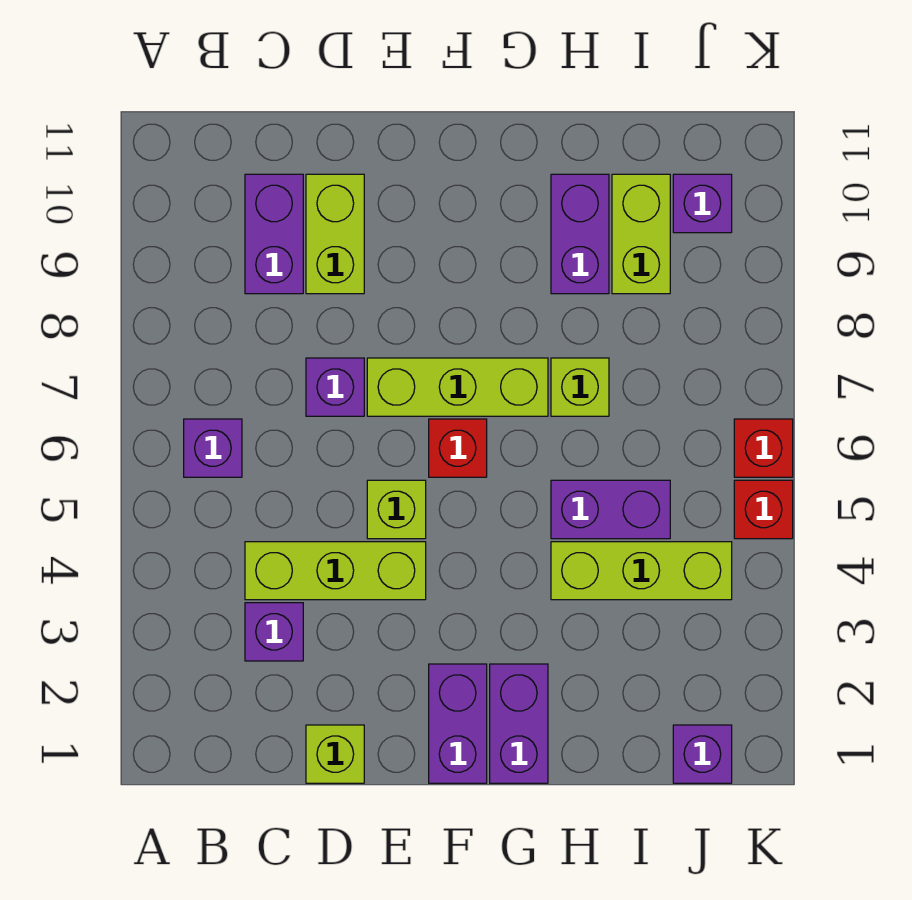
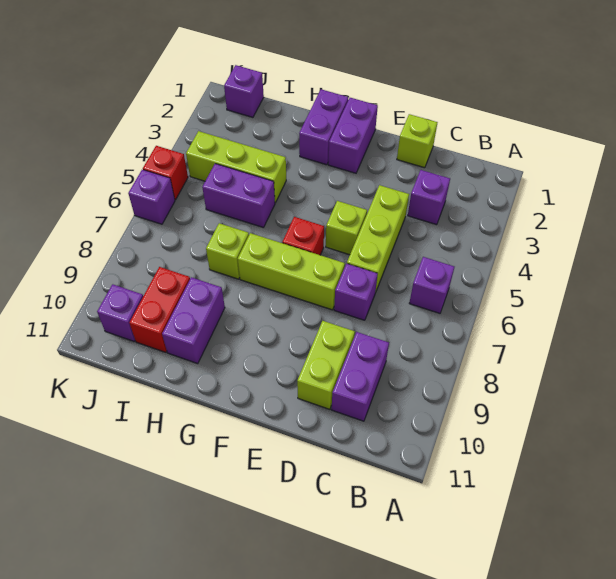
lime brick C4:E4 level 1 -> lime brick D4:D6 level 1
lime brick I9:I10 level 1 -> red brick I9:I10 level 1
red brick K6 level 1 -> purple brick K6 level 1

